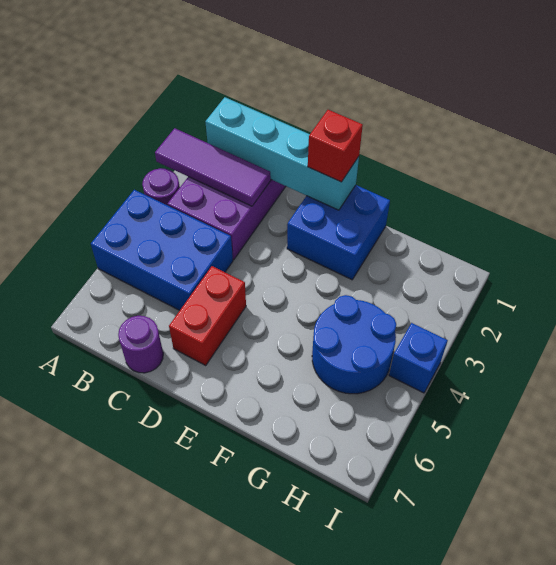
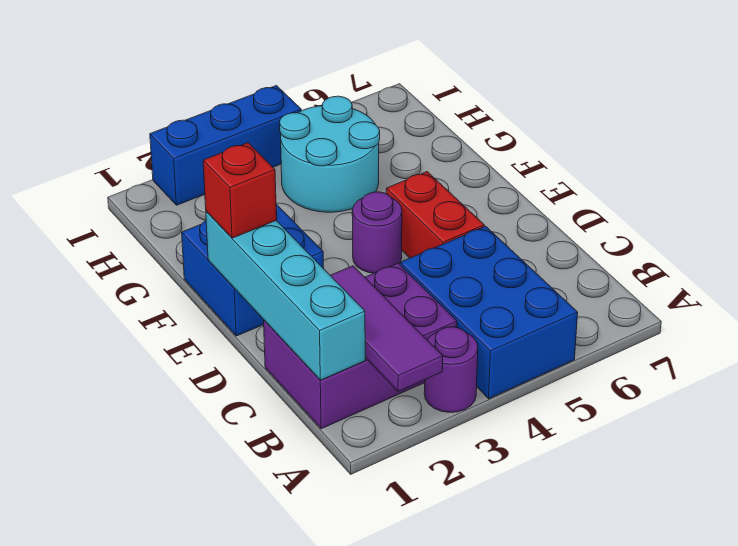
purple round brick C7 level 1 -> purple round brick E4 level 1
red brick D5:D6 level 1 -> red brick D5:E5 level 1
blue round brick G4:H5 level 1 -> cyan round brick G4:H5 level 1
blue brick I4 level 1 -> blue brick I2:I4 level 1

